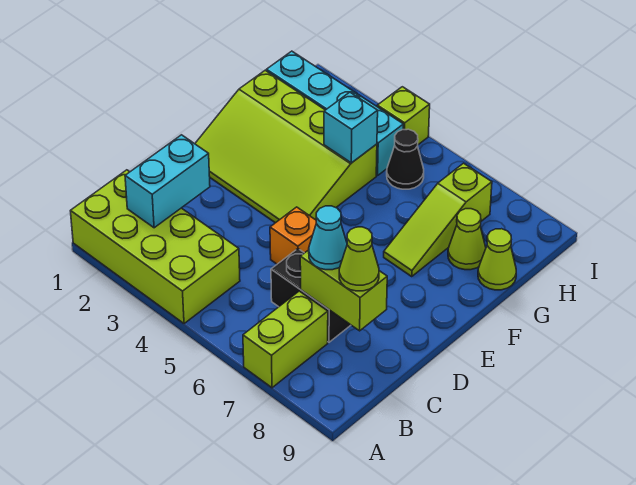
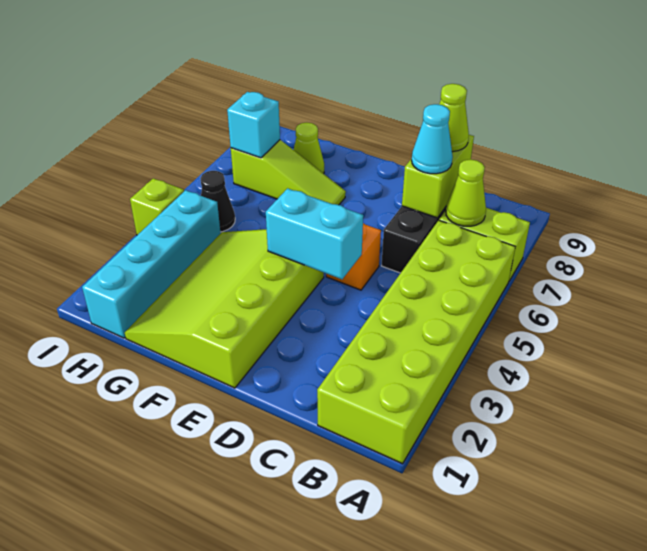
lime brick A1:B4 level 1 -> lime brick A1:B6 level 1
cyan brick B2:C2 level 2 -> cyan brick D4:E4 level 2
lime slope E1:G4 level 1 top G -> lime slope E1:G4 level 1 top E
cyan brick G4 level 2 -> cyan brick H7 level 2
lime cone G9 level 1 -> lime cone B7 level 2

